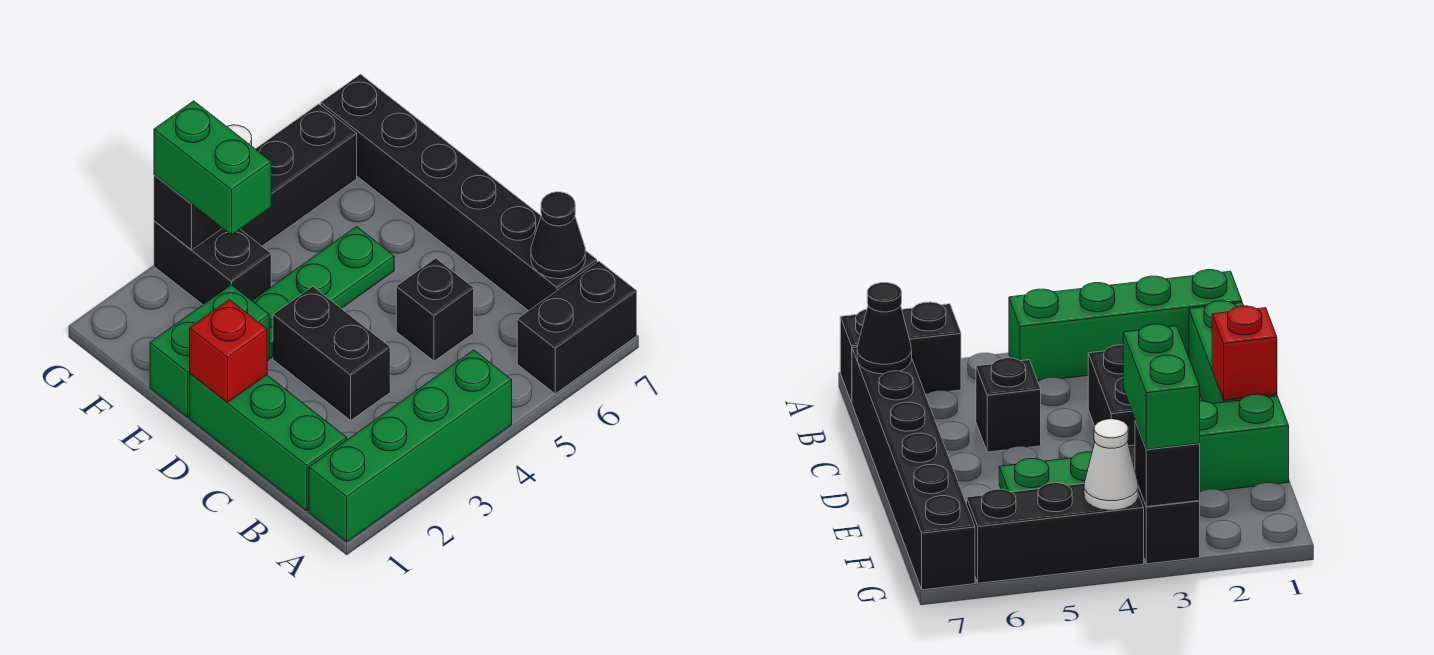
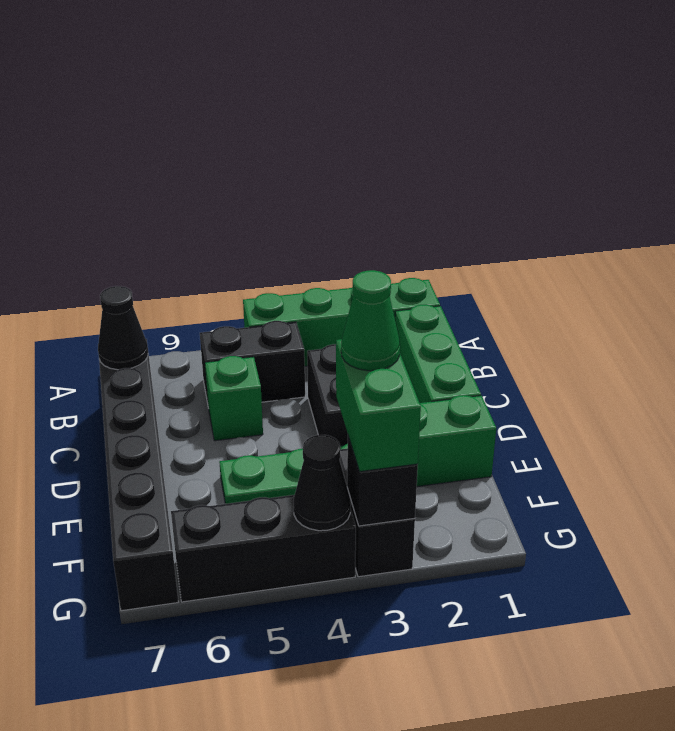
black brick A6:A7 level 1 -> black brick B4:B5 level 1
black brick C5 level 1 -> green brick C5 level 1
red brick D1 level 2 -> none
none -> green cone F3 level 4
white cone G4 level 2 -> black cone G4 level 2

